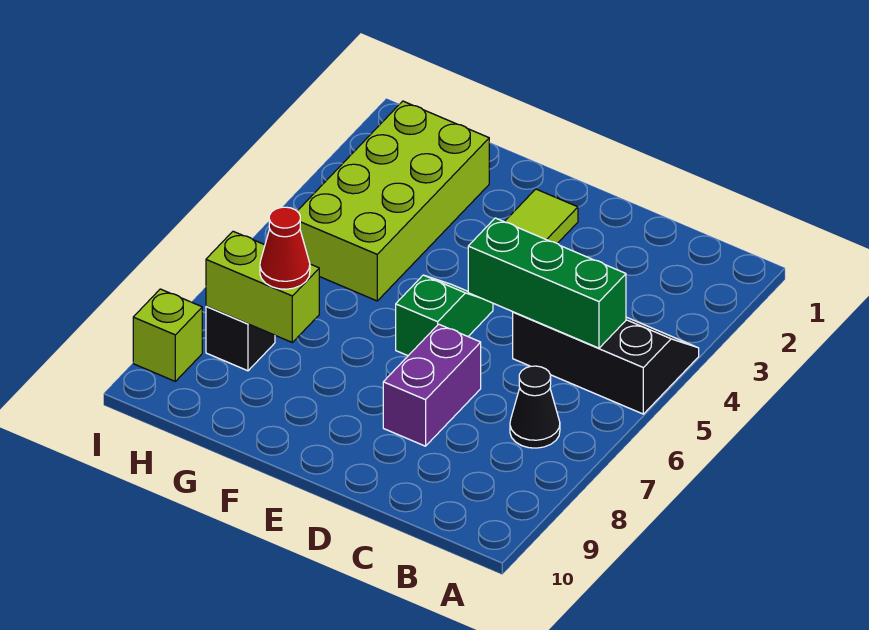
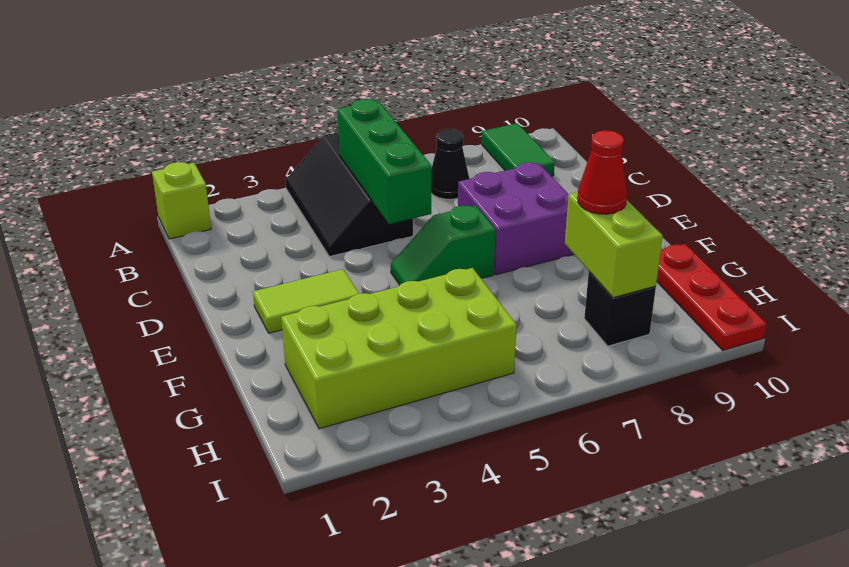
none -> green tile A9:B9 level 1
purple brick D7:D8 level 1 -> purple brick D7:E8 level 1
none -> red plate G10:I10 level 1
lime brick I9 level 1 -> lime brick A1 level 1

